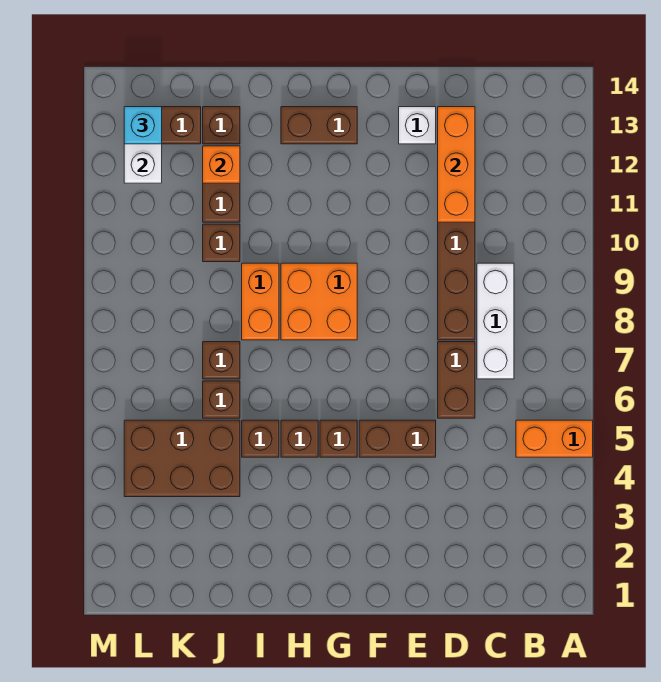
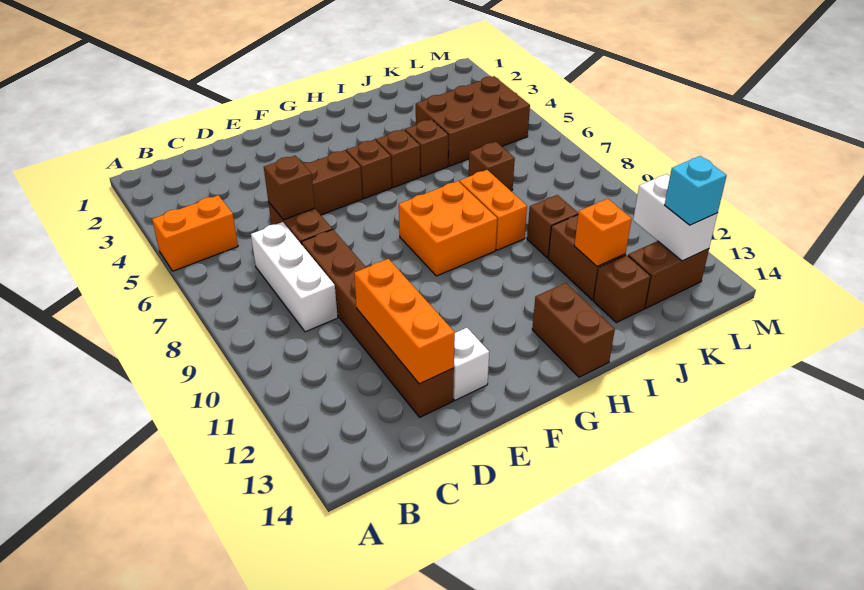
brown brick G13:H13 level 1 -> brown brick H13:H14 level 1
brown brick J6 level 1 -> brown brick D6 level 2

